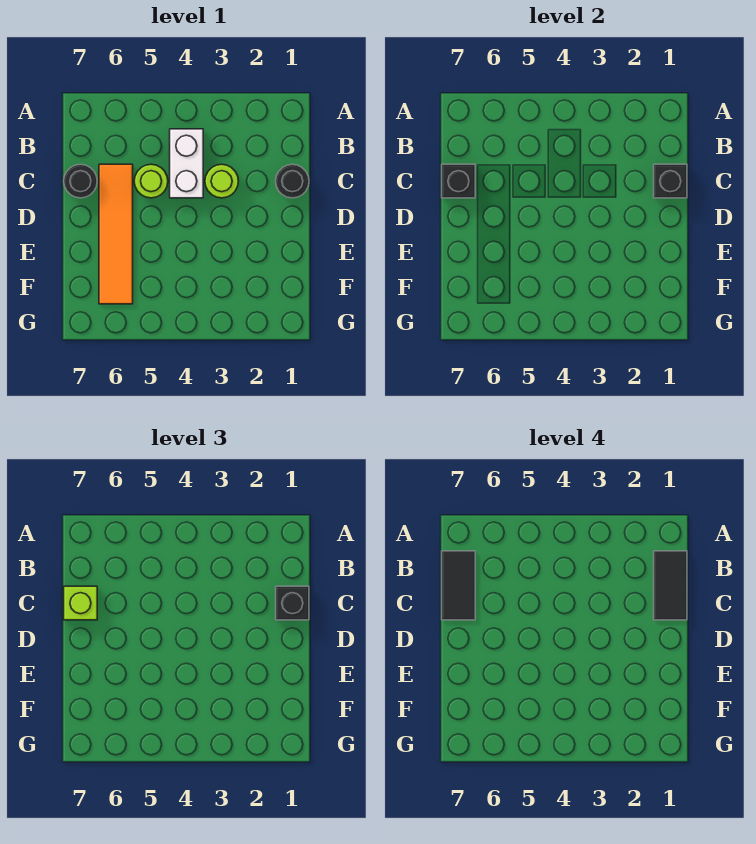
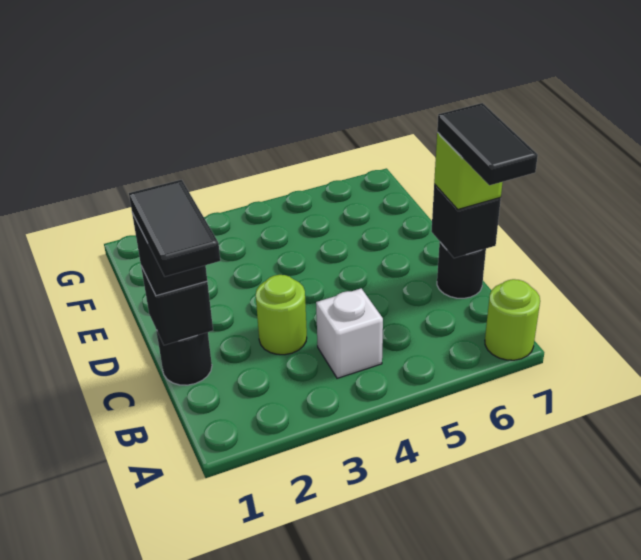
white brick B4:C4 level 1 -> white brick B4 level 1
lime round brick C5 level 1 -> lime round brick A7 level 1
orange tile C6:F6 level 1 -> none

